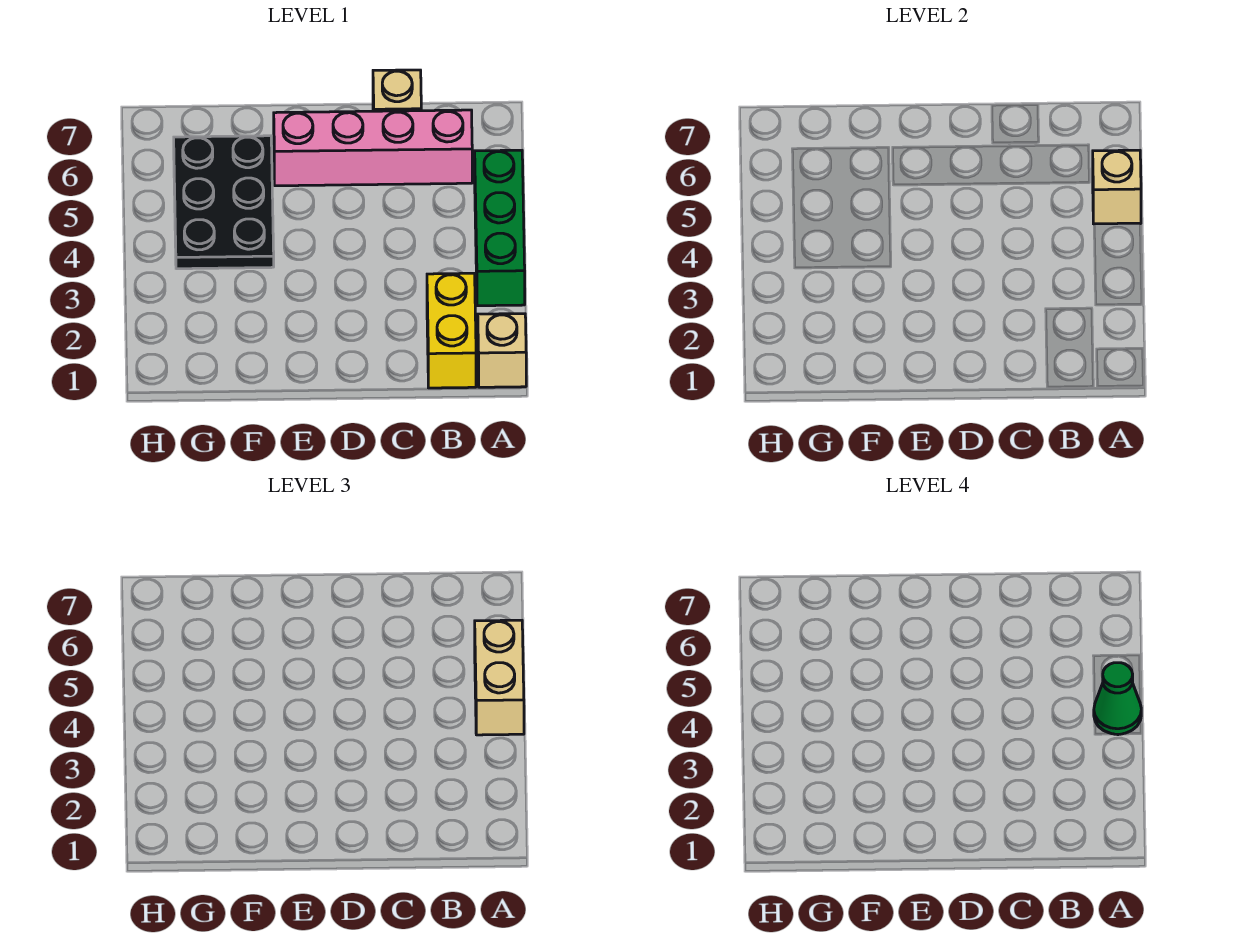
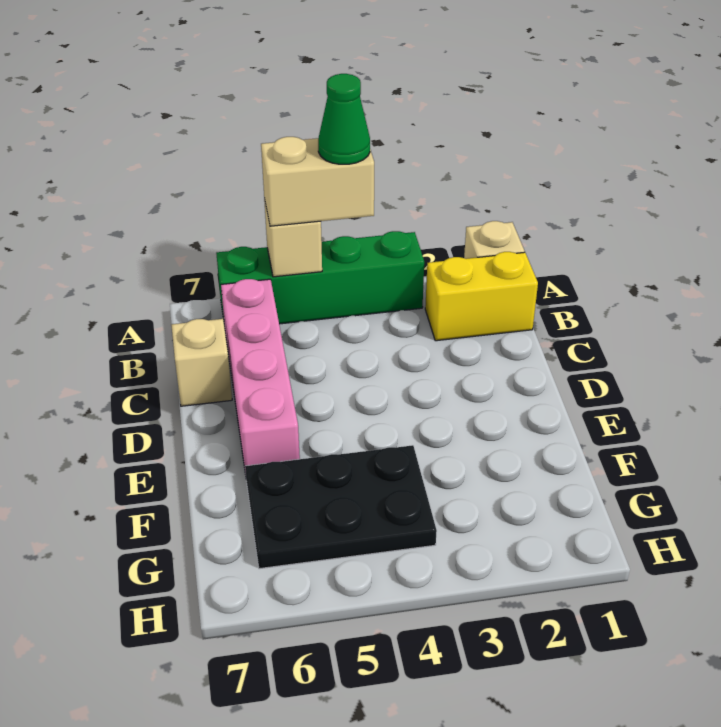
green brick A3:A5 level 1 -> green brick A3:A6 level 1

